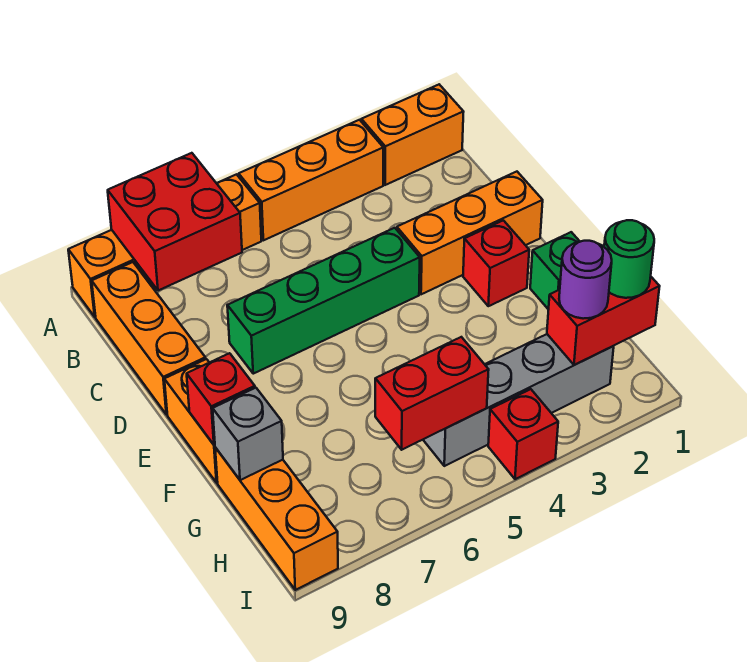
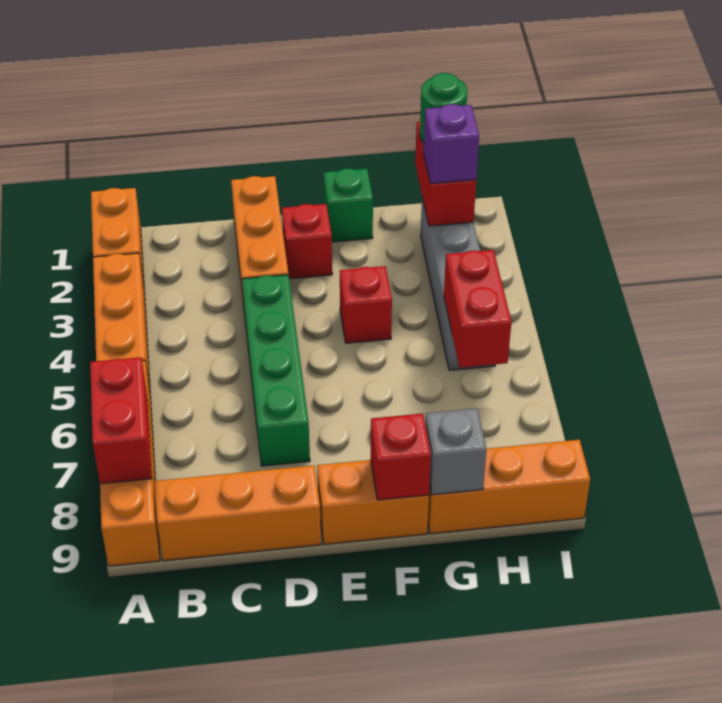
red brick A7:B8 level 2 -> red brick A7:A8 level 2
purple round brick H2 level 3 -> purple brick H2 level 3
red brick I4 level 1 -> red brick F4 level 1

